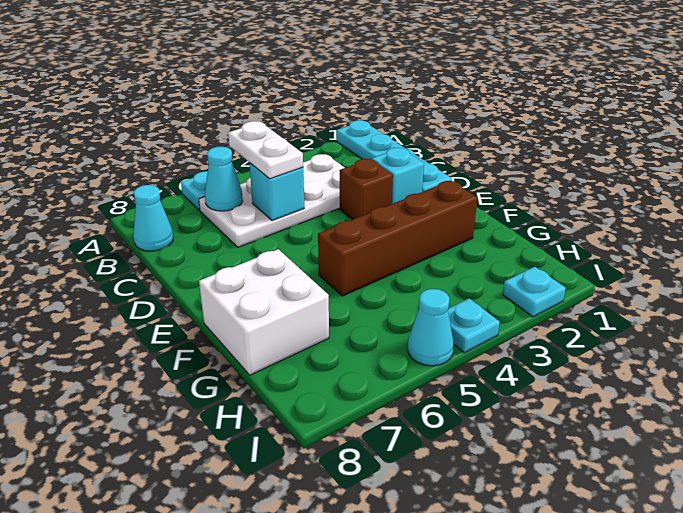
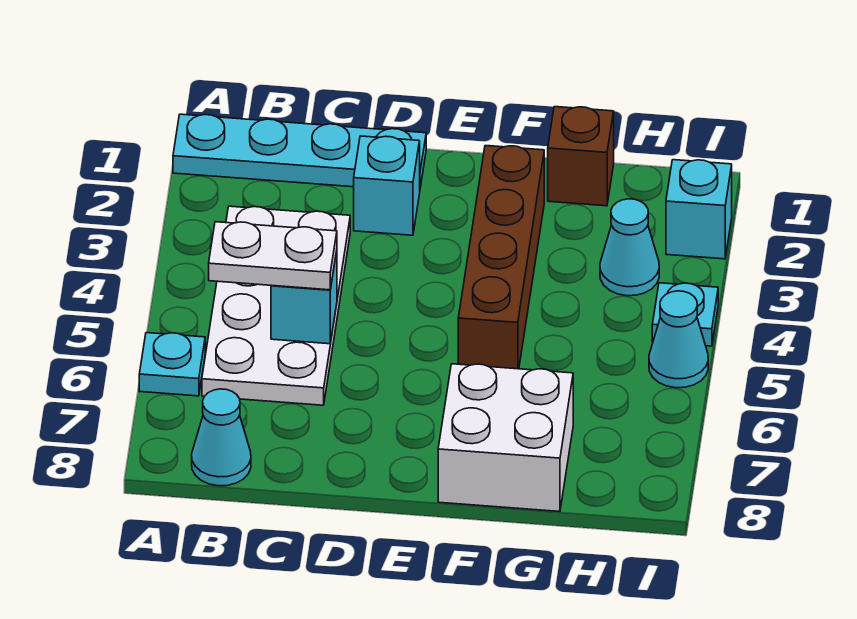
cyan cone B6 level 2 -> cyan cone H3 level 1
brown brick D3 level 1 -> brown brick G1 level 1
cyan plate I2 level 1 -> cyan brick I2 level 1

